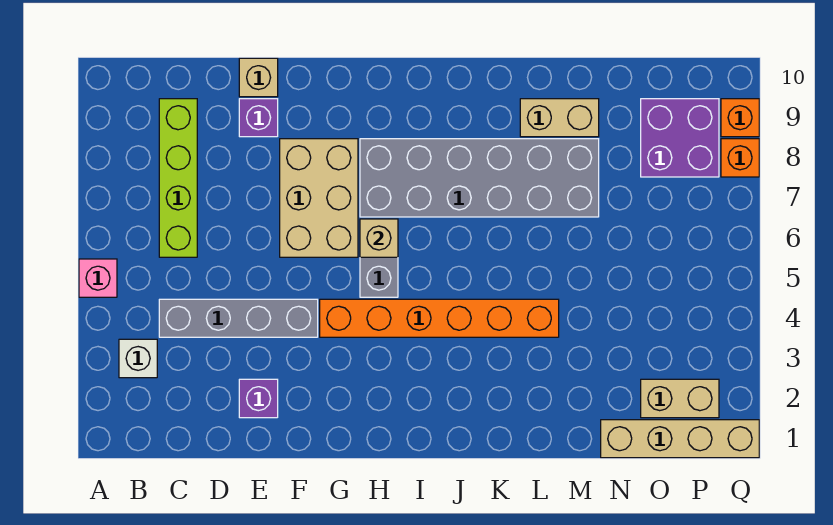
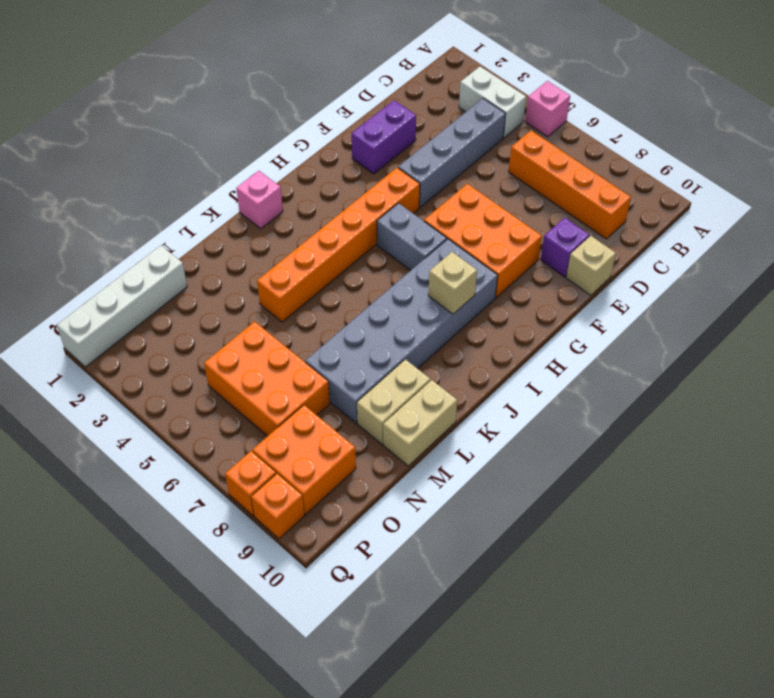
white brick B3 level 1 -> white brick B3:B4 level 1
lime brick C6:C9 level 1 -> orange brick C6:C9 level 1
purple brick E2 level 1 -> purple brick E2:F2 level 1
tan brick F6:G8 level 1 -> orange brick F6:G8 level 1
tan brick H6 level 2 -> tan brick I8 level 2
none -> pink brick J1 level 1
tan brick N1:Q1 level 1 -> white brick N1:Q1 level 1
none -> orange brick N5:O7 level 1
tan brick O2:P2 level 1 -> tan brick L10:M10 level 1
purple brick O8:P9 level 1 -> orange brick O8:P9 level 1

